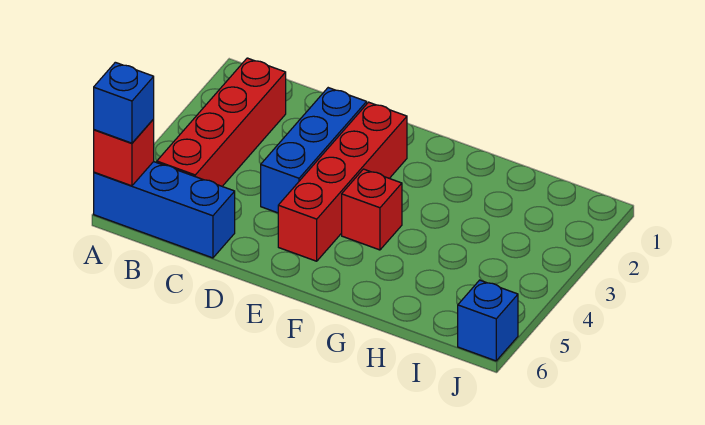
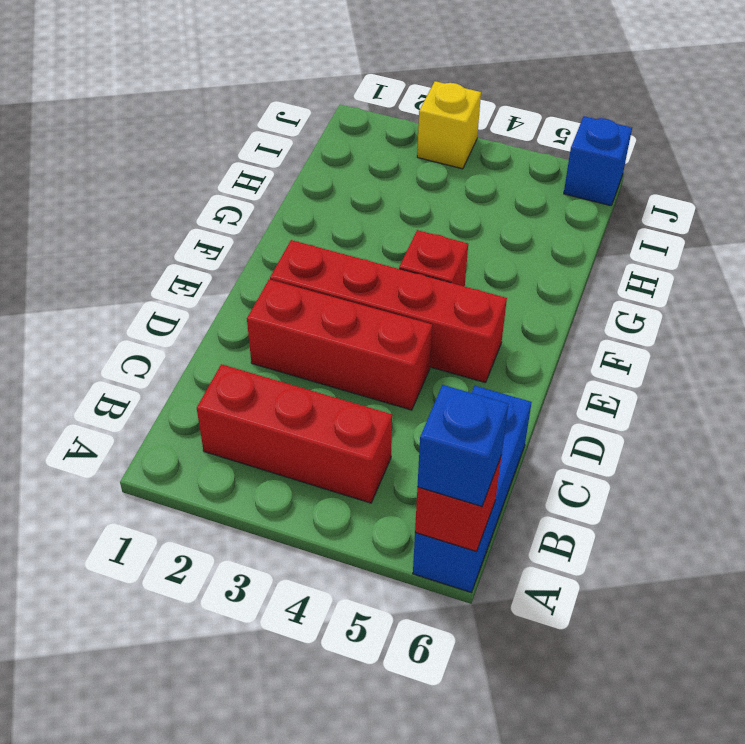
red brick B2:B5 level 1 -> red brick B2:B4 level 1
blue brick D2:D4 level 1 -> red brick D2:D4 level 1
none -> yellow brick J3 level 1

